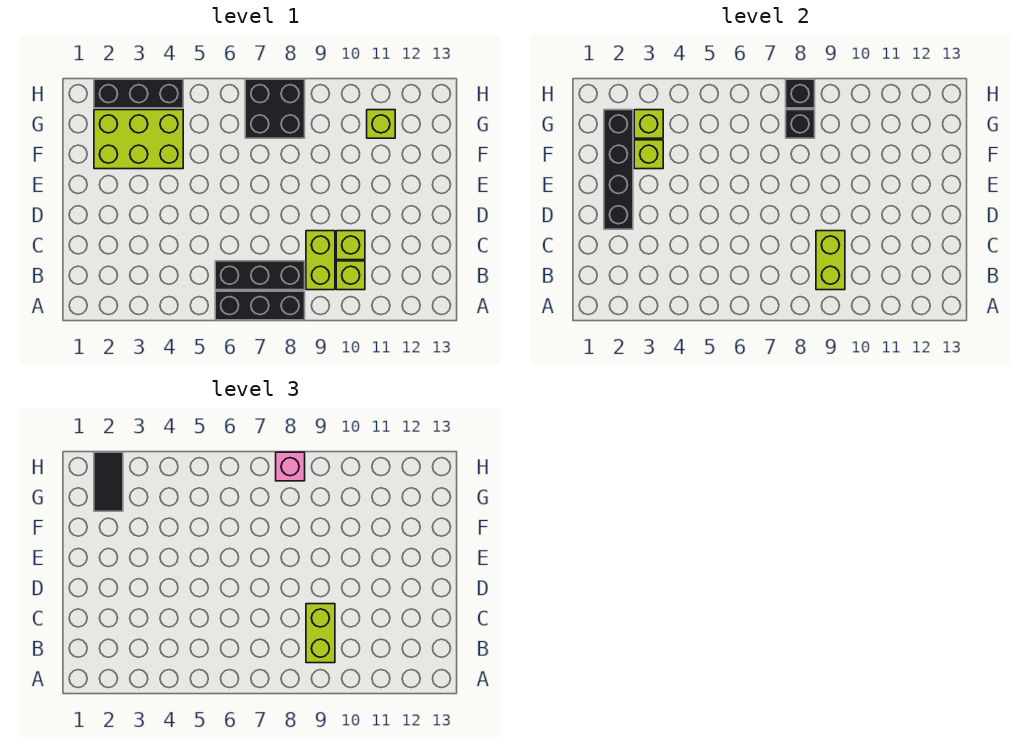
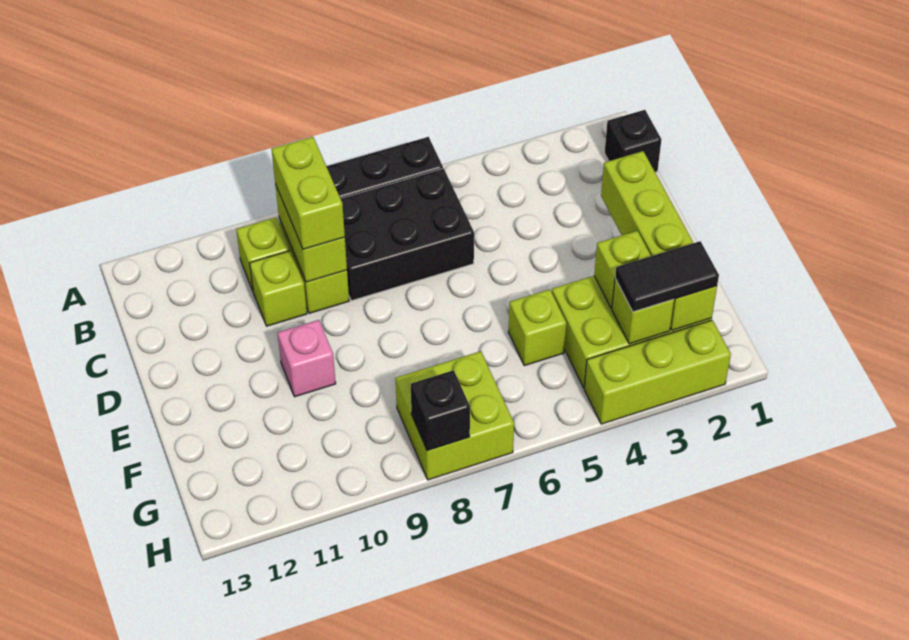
black brick B6:B8 level 1 -> black brick B6:C8 level 1
black brick D2:G2 level 2 -> lime brick D2:G2 level 2
black tile G2:H2 level 3 -> black tile G2:G3 level 3
black brick G7:H8 level 1 -> lime brick G7:H8 level 1
black brick G8 level 2 -> black brick B1 level 1
lime brick G11 level 1 -> lime brick F5 level 1
black brick H2:H4 level 1 -> lime brick H2:H4 level 1
pink brick H8 level 3 -> pink brick E10 level 1

